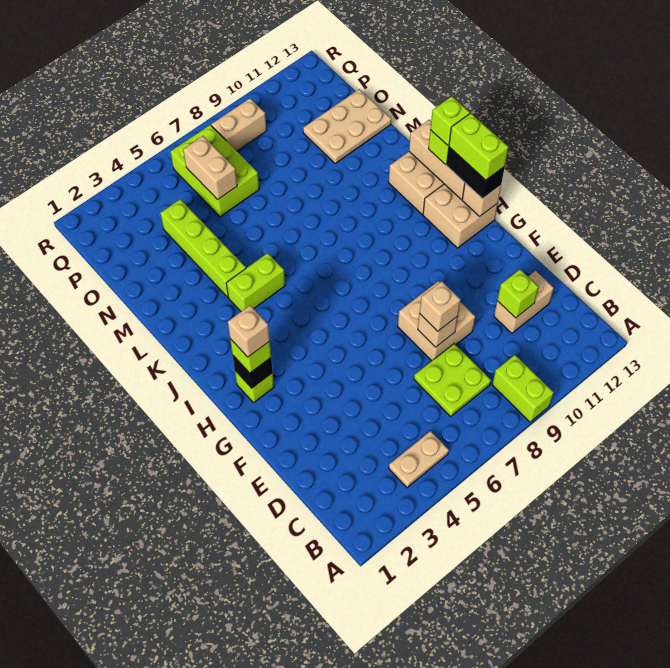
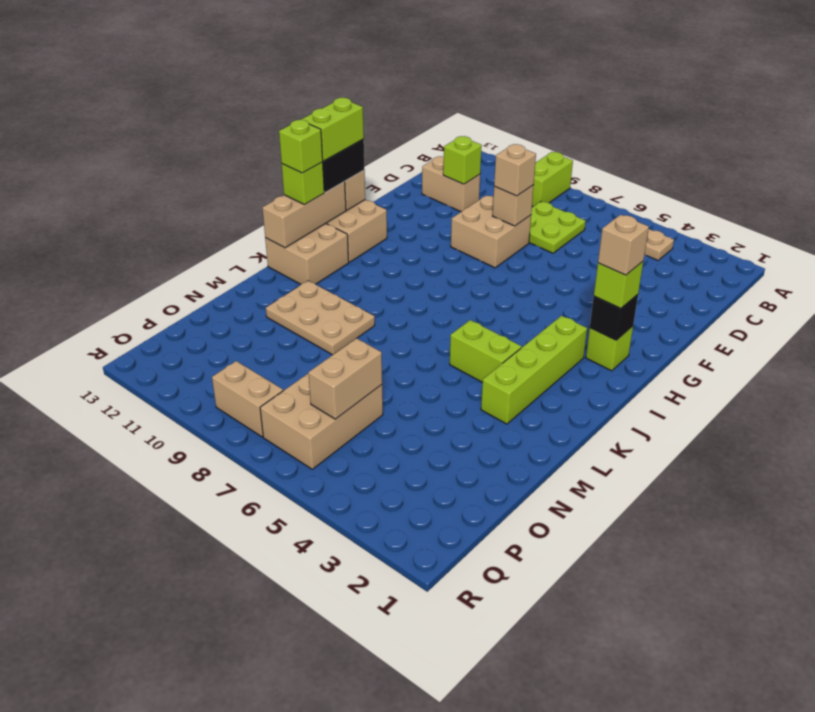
lime brick L4:O4 level 1 -> lime brick I3:L3 level 1
tan plate N11:O13 level 1 -> tan plate L9:M11 level 1
lime brick O6:Q7 level 1 -> tan brick O6:Q7 level 1

